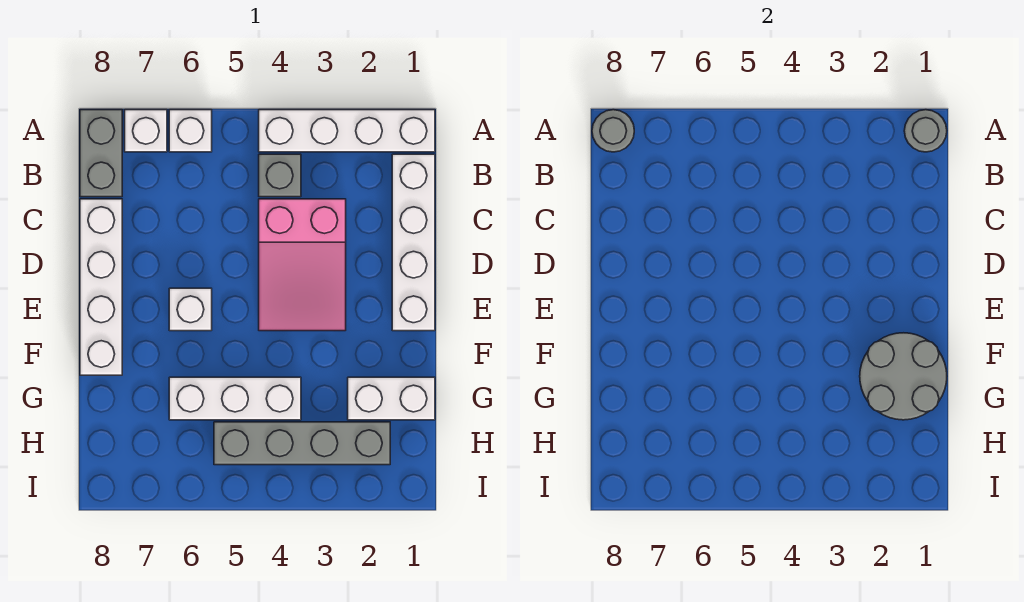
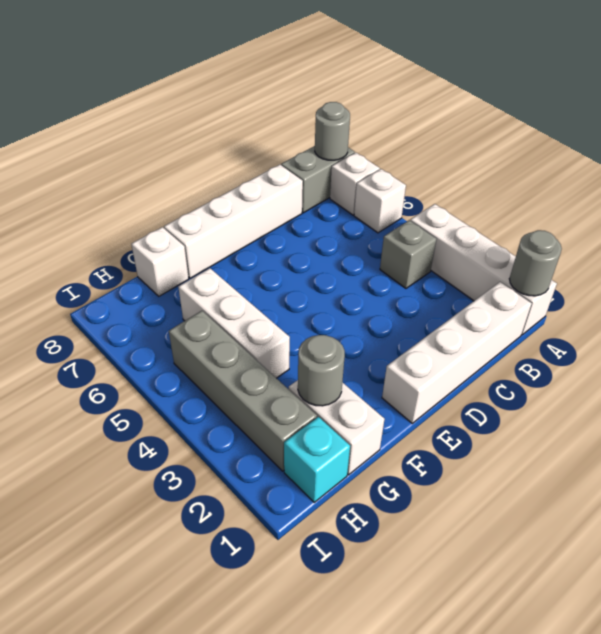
pink slope C3:E4 level 1 top C -> none
white brick E6 level 1 -> white brick G8 level 1
grey round brick F1:G2 level 2 -> grey round brick G2 level 2
none -> cyan brick H1 level 1

